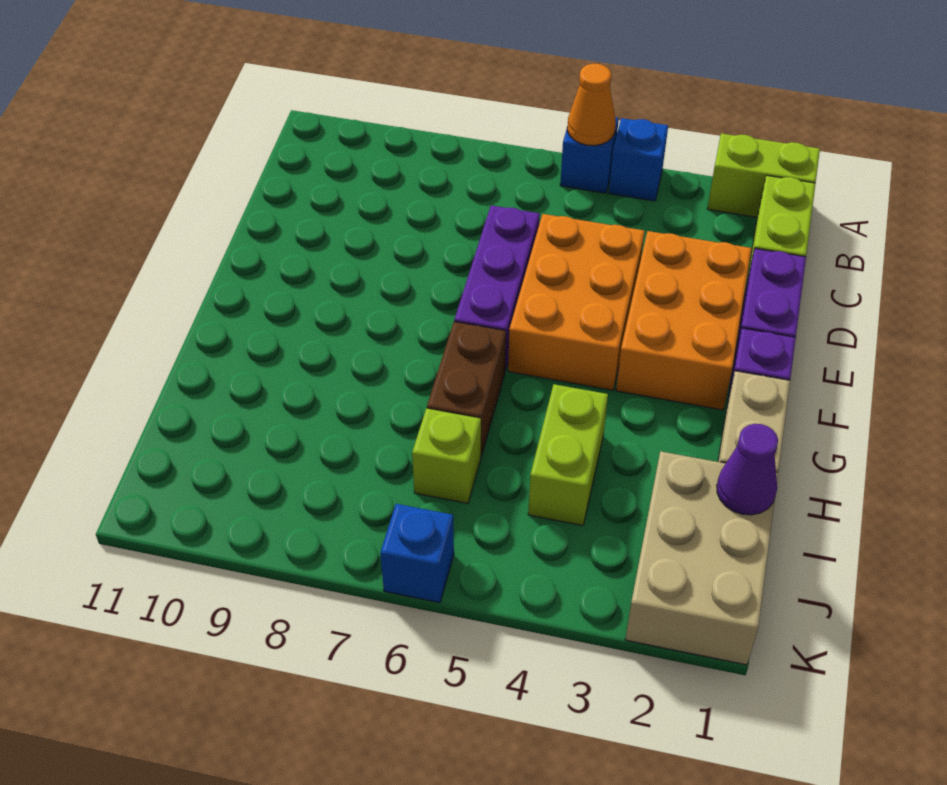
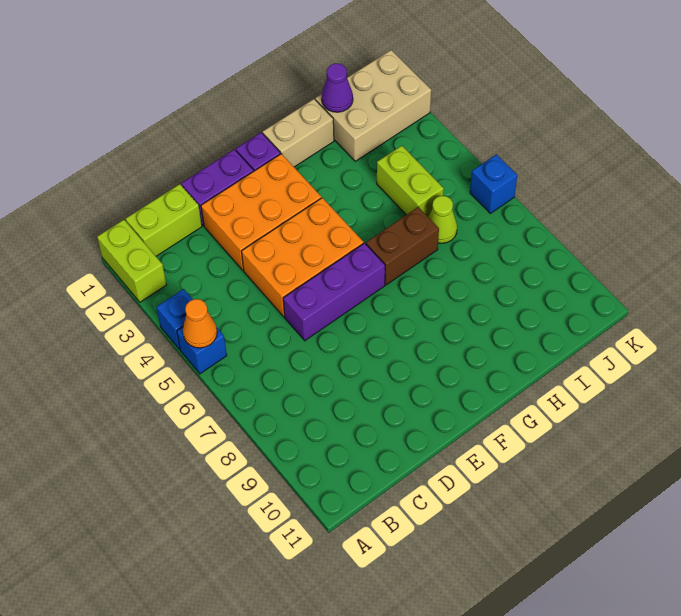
lime brick H4:I4 level 1 -> lime brick I4:I5 level 1
lime brick I6 level 1 -> lime cone I6 level 1

